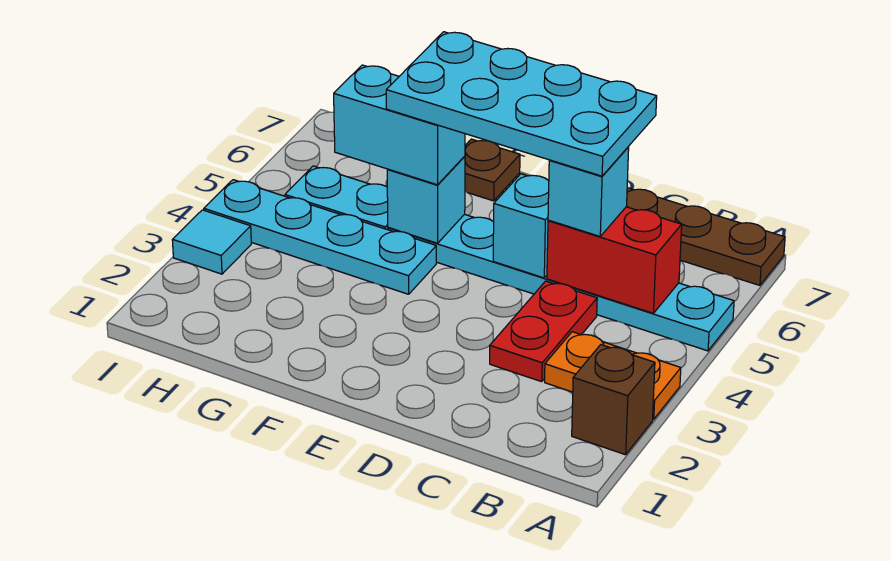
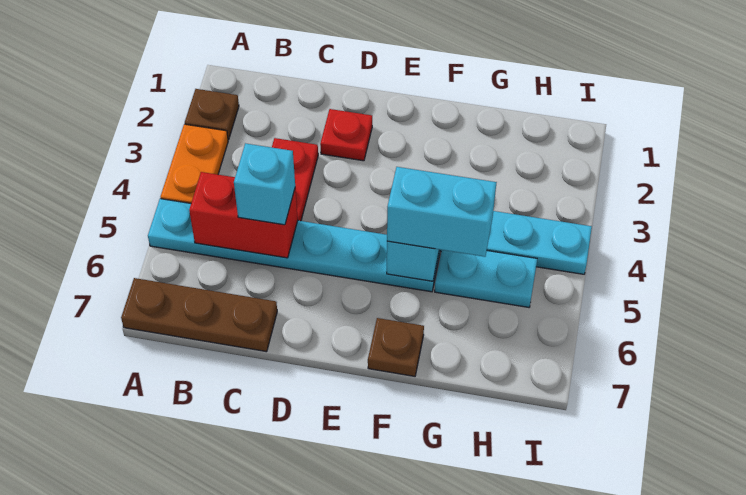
brown brick A2 level 1 -> brown plate A2 level 1
orange plate A3:B3 level 1 -> orange plate A3:A4 level 1
cyan plate C5:F6 level 4 -> none
none -> red plate D2 level 1
cyan brick D5 level 2 -> none
cyan tile I3 level 1 -> none

